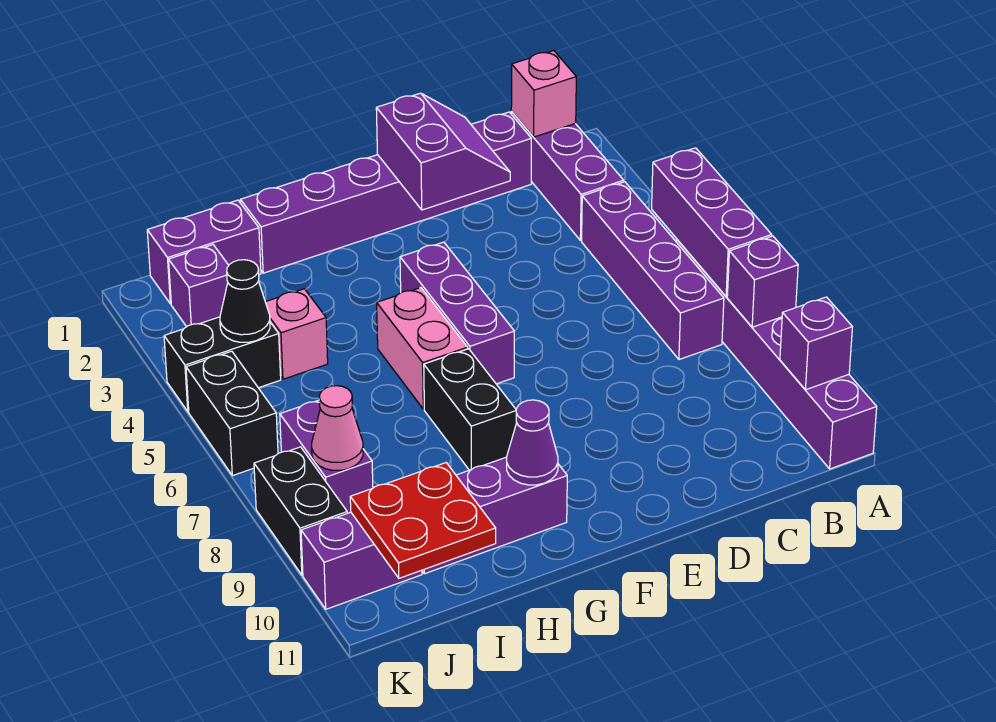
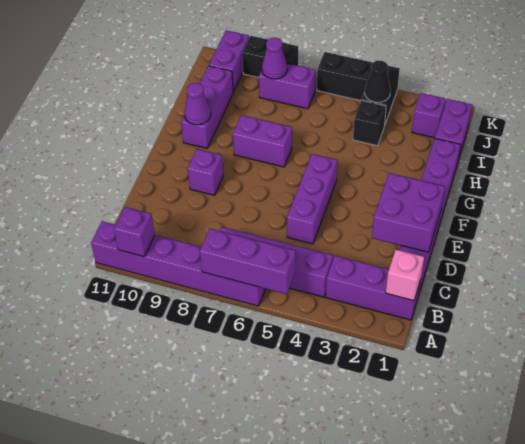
purple brick A8 level 2 -> purple brick E9 level 1
purple slope D1:E2 level 2 top E -> purple brick D1:E2 level 2
purple brick F4:F6 level 1 -> purple brick D5:F5 level 1
pink brick G5:G6 level 1 -> none
black brick G7:G8 level 1 -> purple brick G7:G8 level 1
pink brick I4 level 1 -> black brick I4 level 1
red plate I10:J11 level 2 -> none
pink cone J8 level 2 -> purple cone J8 level 2

